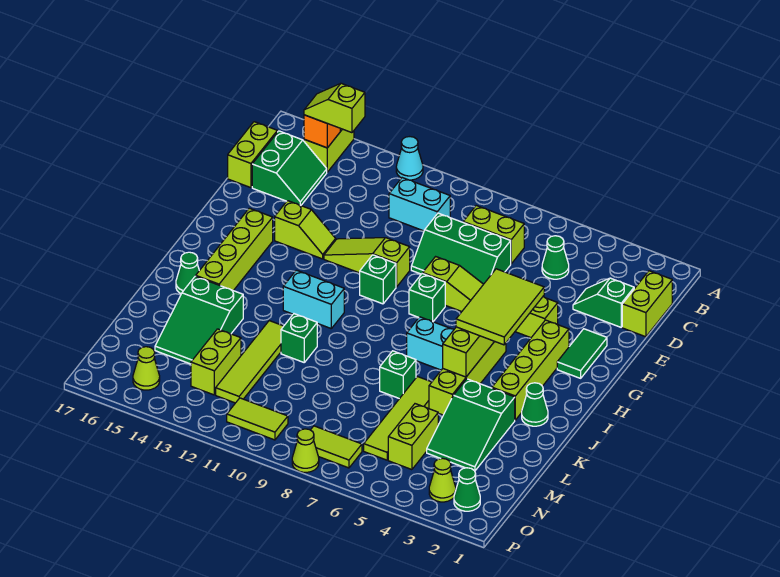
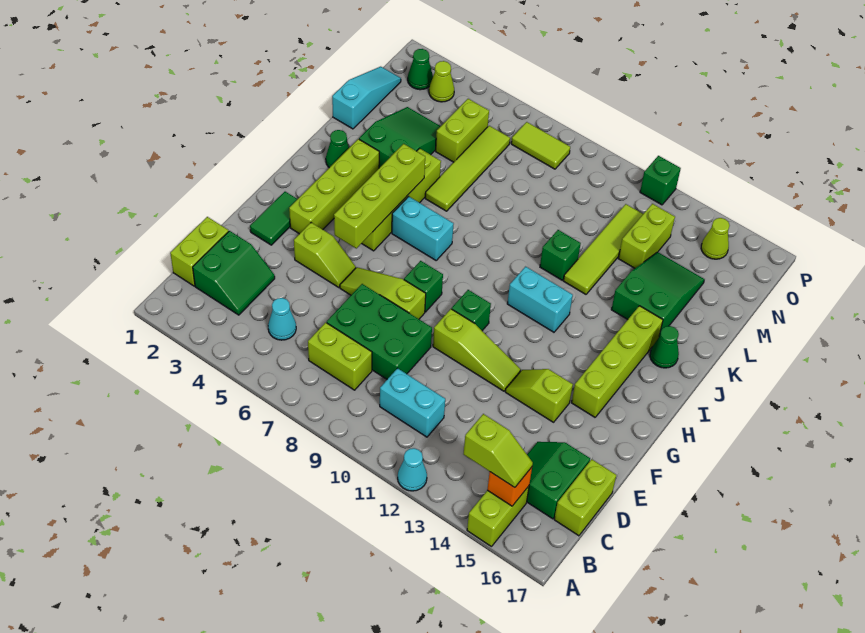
green cone C5 level 1 -> cyan cone C5 level 1
green slope D2:D3 level 1 top 2 -> green slope C2:D3 level 1 top 2
green slope D7:E9 level 1 top D -> green brick D7:E9 level 1
lime tile G4:I5 level 3 -> none
green brick K7 level 1 -> green brick P12 level 1
none -> cyan slope L1:N1 level 1 top L
lime tile O10:O11 level 1 -> none
lime cone P8 level 1 -> none

